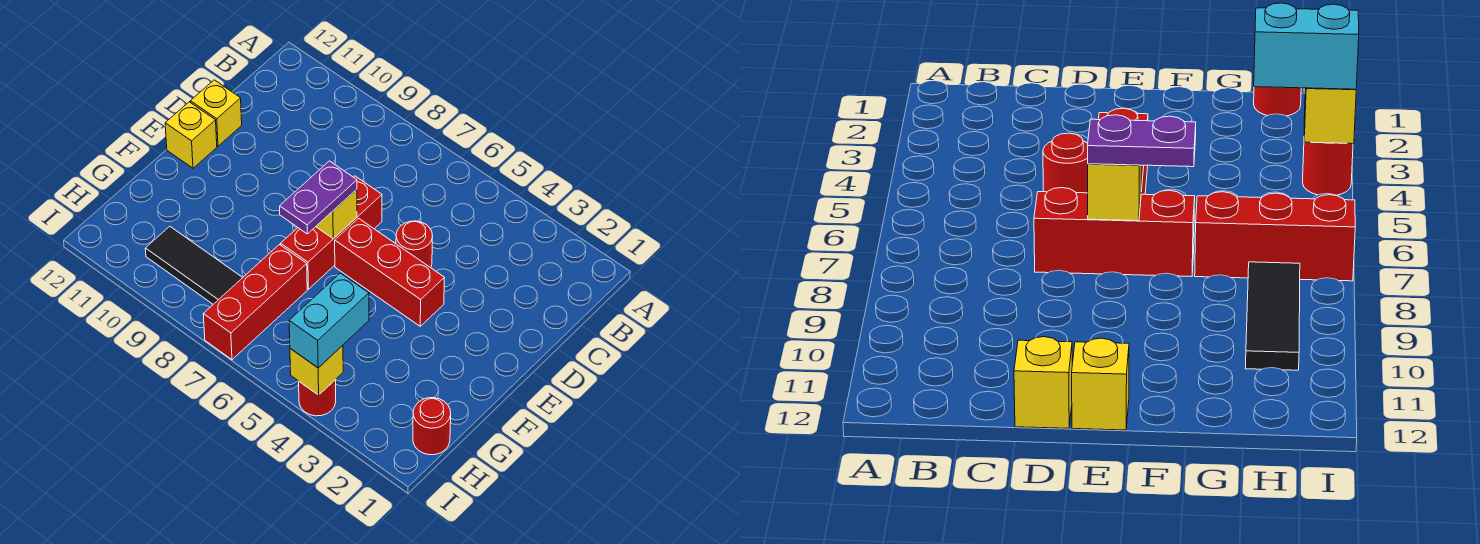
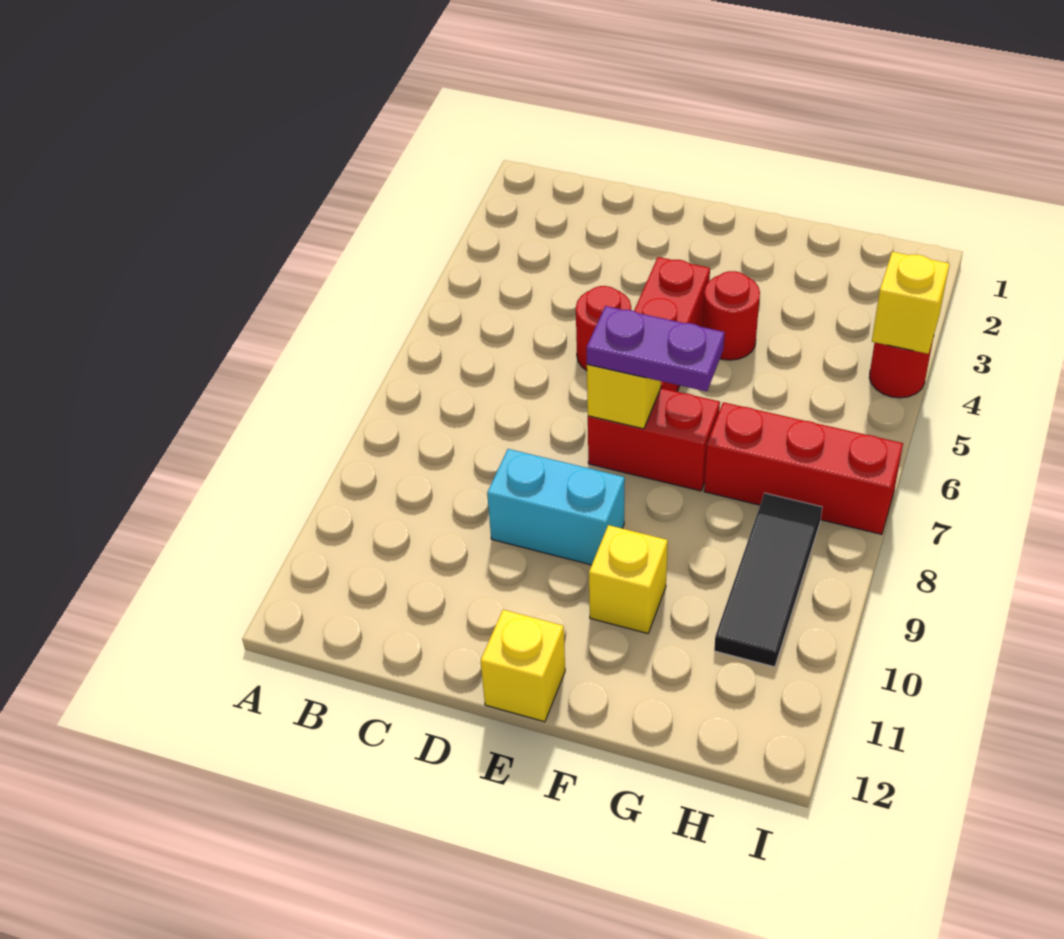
red brick D7:F7 level 1 -> red brick E7:F7 level 1
yellow brick D12 level 1 -> yellow brick F10 level 1
red round brick H1 level 1 -> red round brick F4 level 1
cyan brick H4:I4 level 3 -> cyan brick D9:E9 level 1

